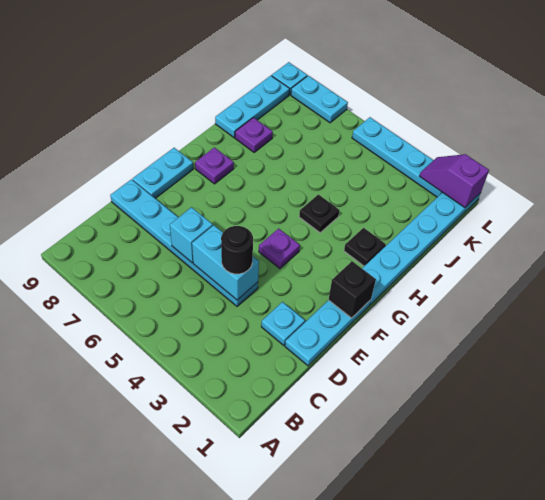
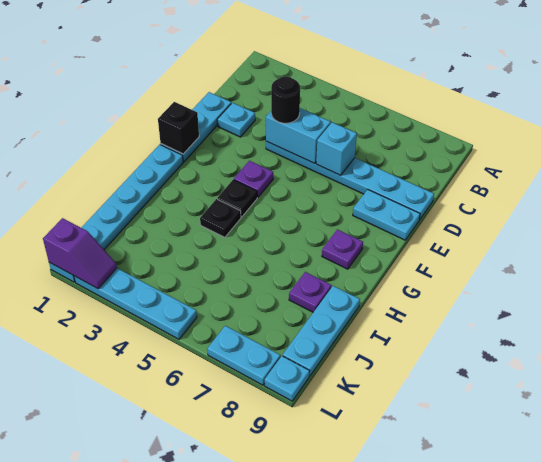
cyan plate E9:F9 level 1 -> cyan plate E8:E9 level 1
black plate H2 level 1 -> black plate G4 level 1

